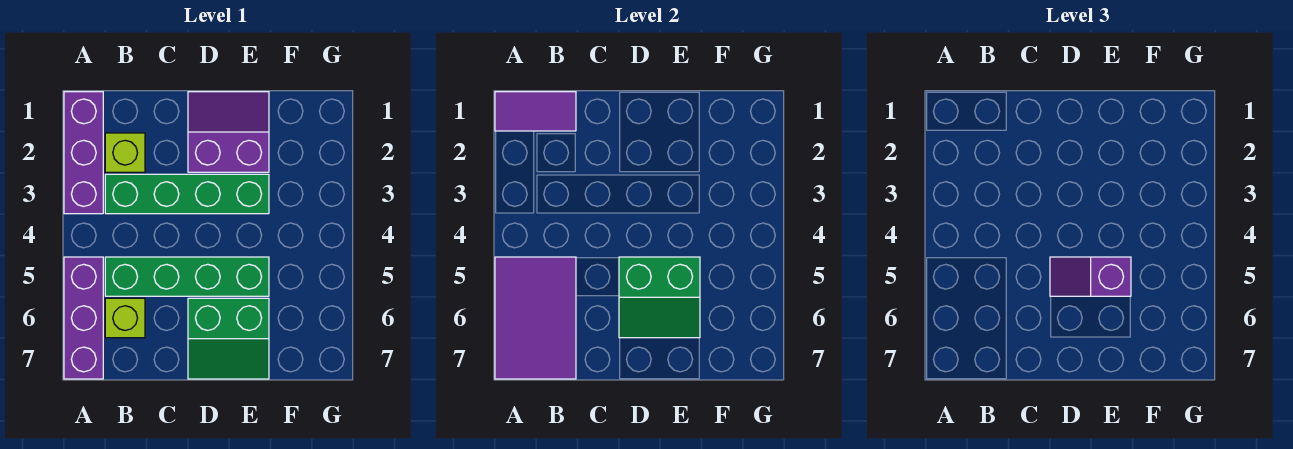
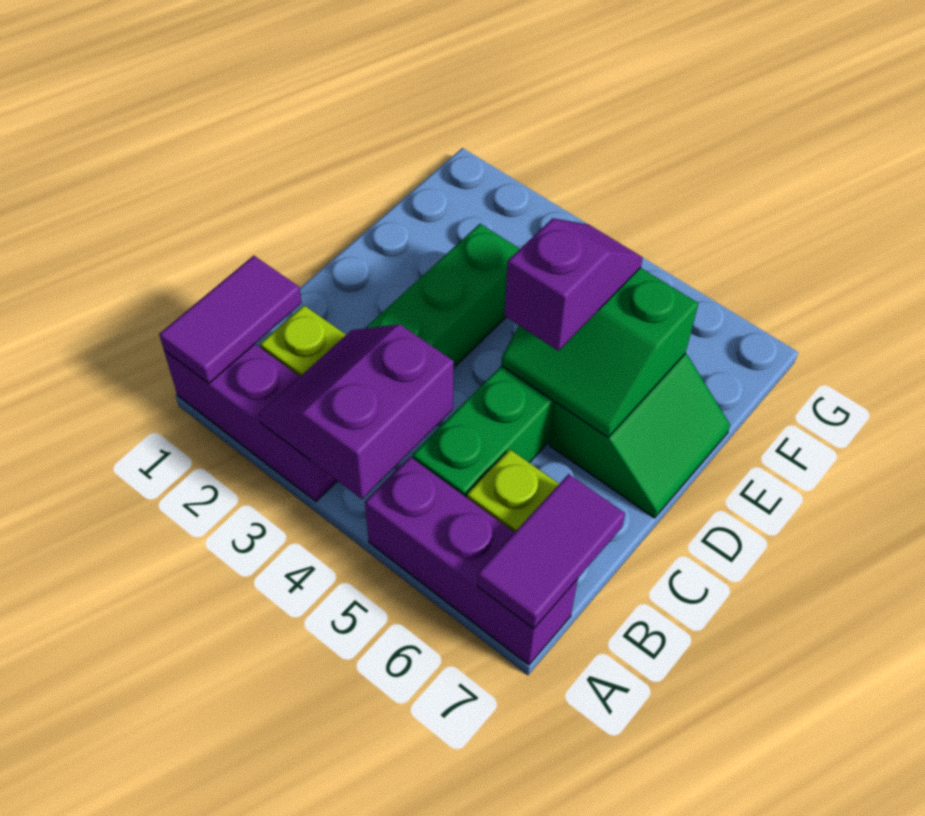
purple tile A5:B7 level 2 -> purple tile A7:B7 level 2
purple slope D1:E2 level 1 top 2 -> purple slope A3:B4 level 2 top 4
green slope D5:E6 level 2 top 5 -> green slope D5:E6 level 2 top E
purple slope D5:E5 level 3 top E -> purple slope D5:E5 level 3 top D

